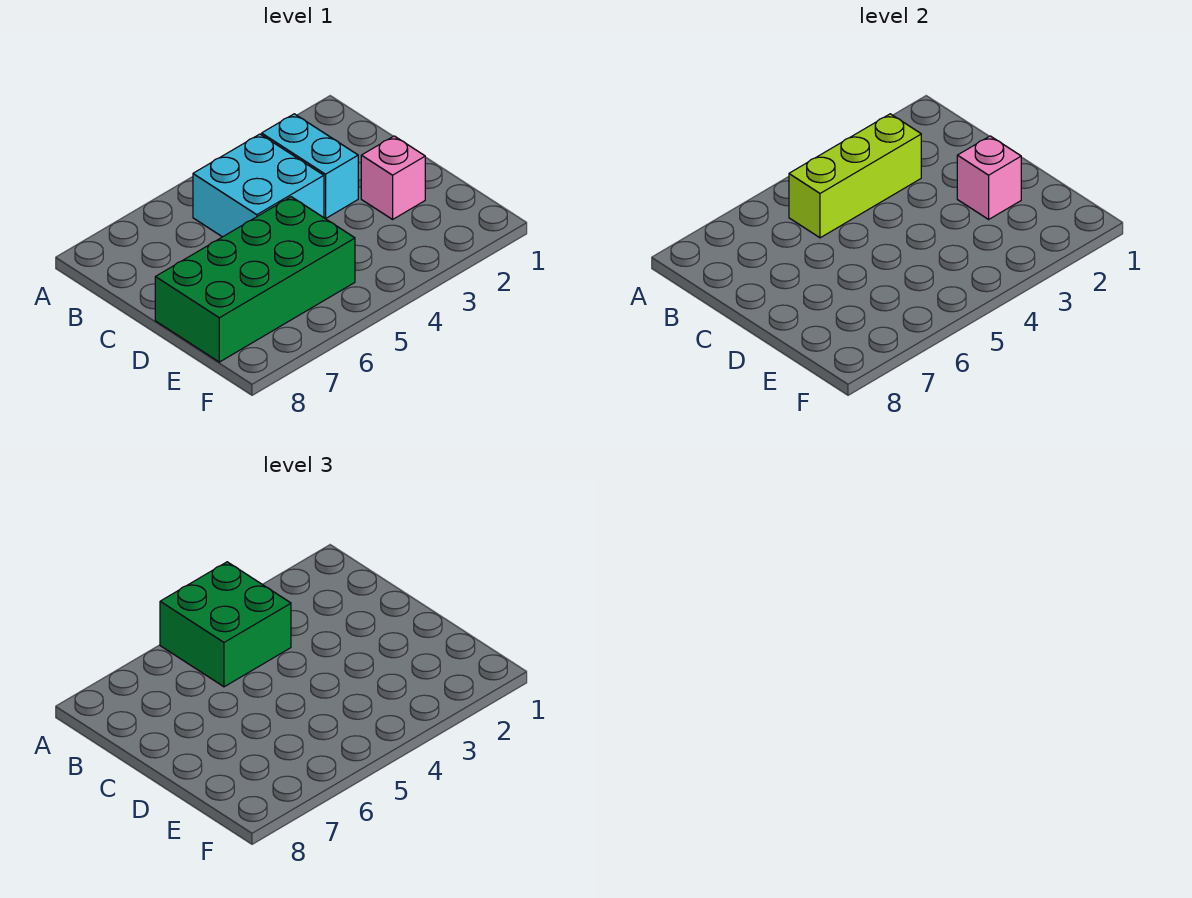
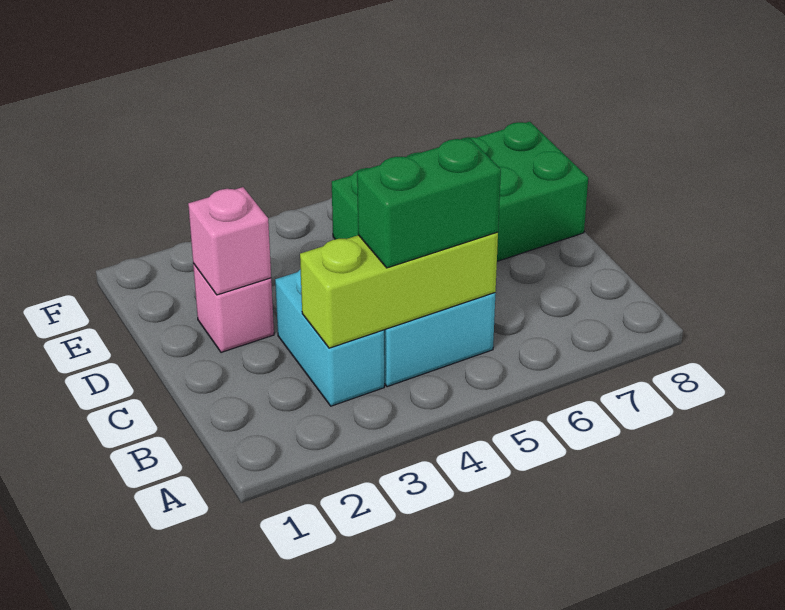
green brick A4:B5 level 3 -> green brick B4:B5 level 3

